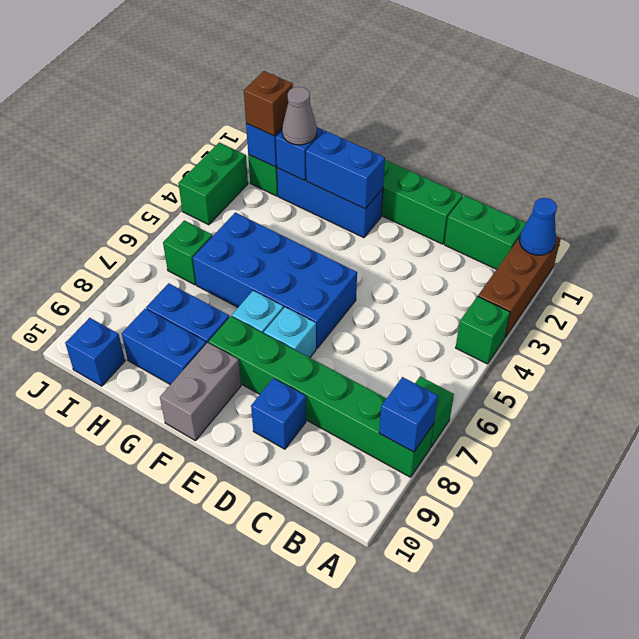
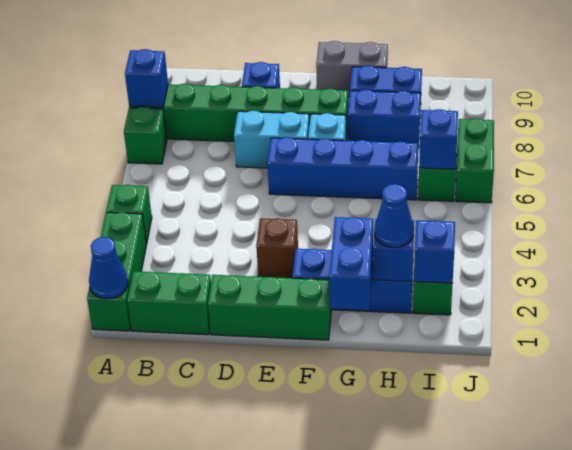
brown brick A1:A3 level 1 -> green brick A1:A3 level 1
blue brick E5:H6 level 1 -> blue brick E6:H6 level 1
cyan brick E7 level 1 -> cyan brick D7:E7 level 1
blue brick F2:G2 level 2 -> blue brick G1:G2 level 2
grey brick F9:F10 level 1 -> grey brick F10:G10 level 1
grey cone H2 level 3 -> blue cone H2 level 3
brown brick I2 level 3 -> brown brick E3 level 1
blue brick I10 level 1 -> blue brick I6 level 2
green brick J3:J4 level 1 -> green brick J6:J7 level 1

